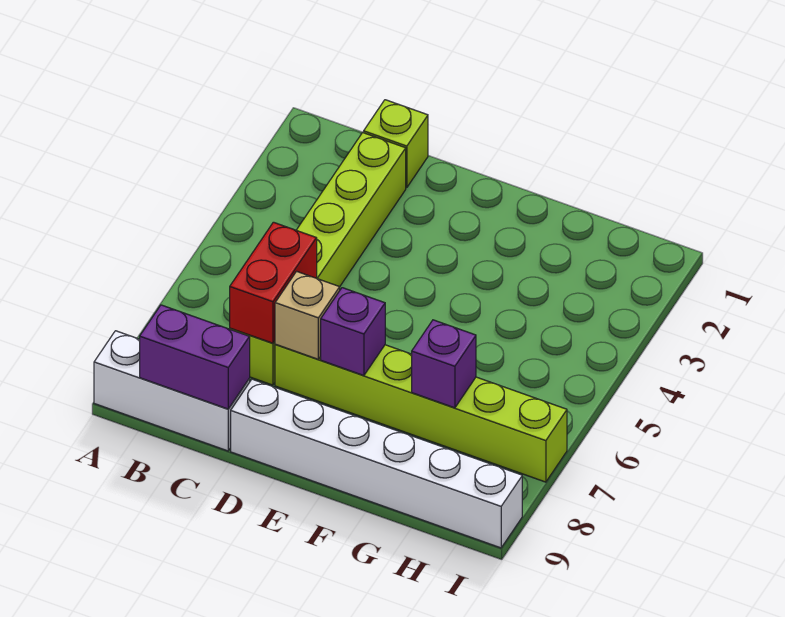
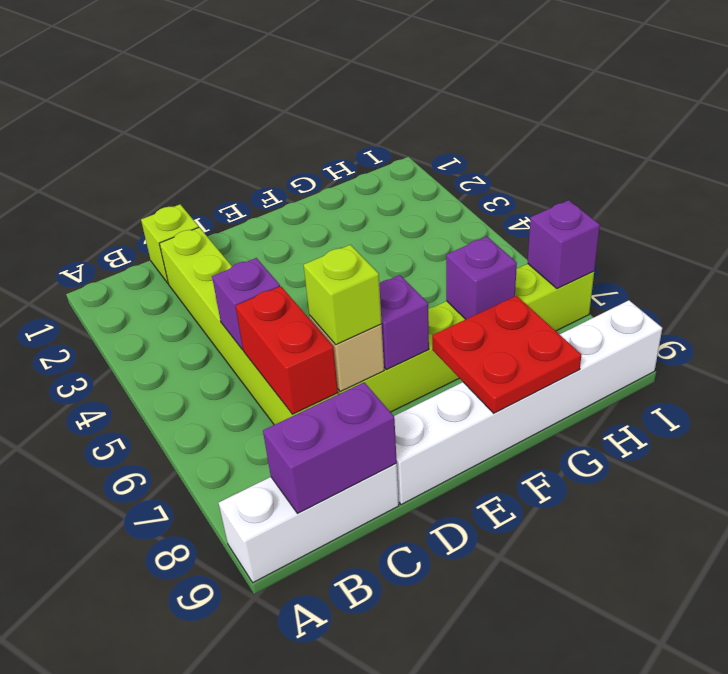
none -> purple brick C5 level 2
none -> lime brick D7 level 3
none -> red plate F8:G9 level 2
none -> purple brick I7 level 2

